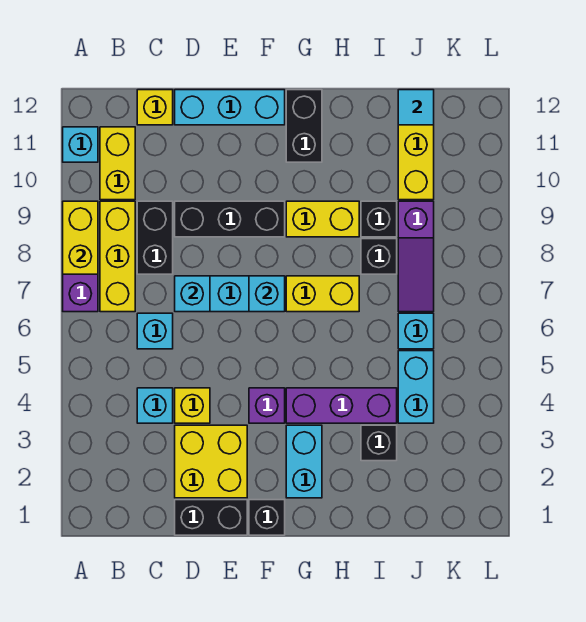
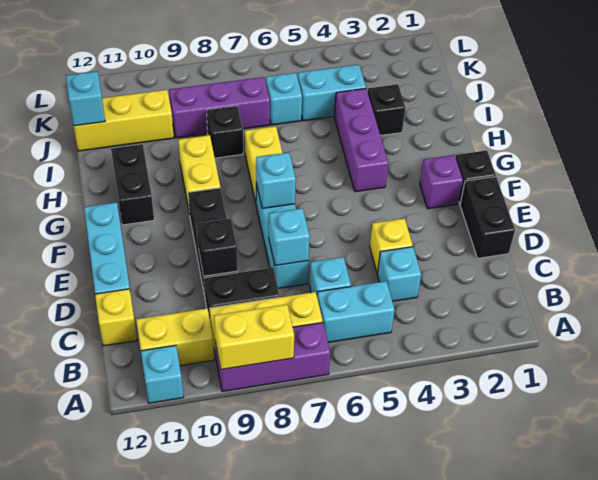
yellow brick D2:E3 level 1 -> none
purple brick F4 level 1 -> purple brick F2 level 1
cyan brick G2:G3 level 1 -> cyan brick B5:B6 level 1
black brick G11:G12 level 1 -> black brick G11:H11 level 1
black brick I9 level 1 -> black brick D9 level 2
purple slope J7:J9 level 1 top 9 -> purple brick J7:J9 level 1
cyan tile J12 level 2 -> cyan brick J12 level 2

